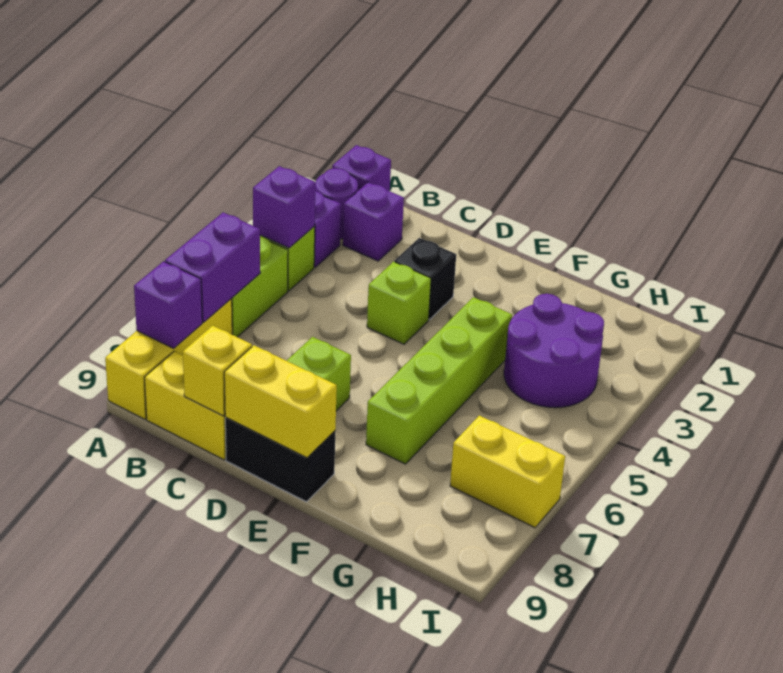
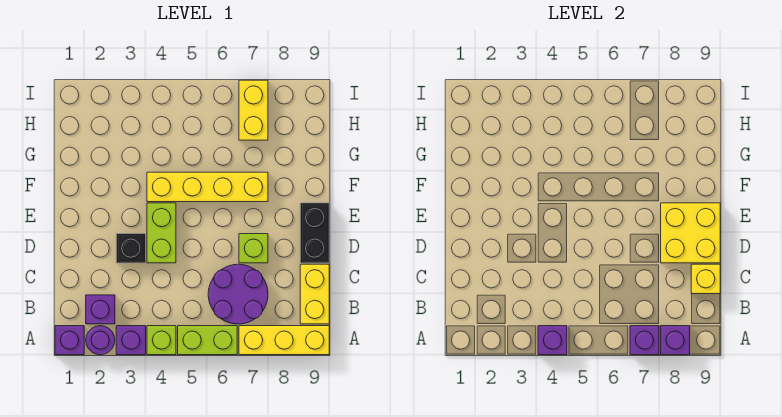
purple brick A6:A7 level 2 -> purple brick A7 level 2
lime brick D4 level 1 -> lime brick D4:E4 level 1
yellow brick D9:E9 level 2 -> yellow brick D8:E9 level 2
lime brick F4:F7 level 1 -> yellow brick F4:F7 level 1
purple round brick G3:H4 level 1 -> purple round brick B6:C7 level 1

